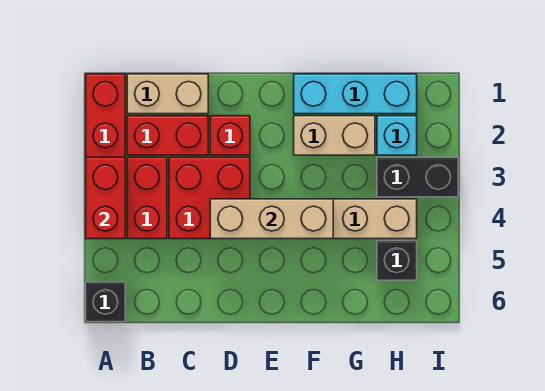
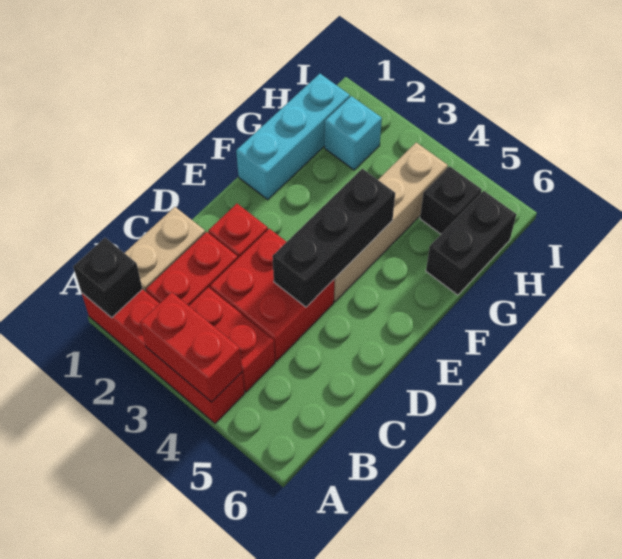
black brick A6 level 1 -> black brick A1 level 2
tan brick D4:F4 level 2 -> black brick D4:F4 level 2
tan brick F2:G2 level 1 -> none
black brick H3:I3 level 1 -> black brick G6:H6 level 1

